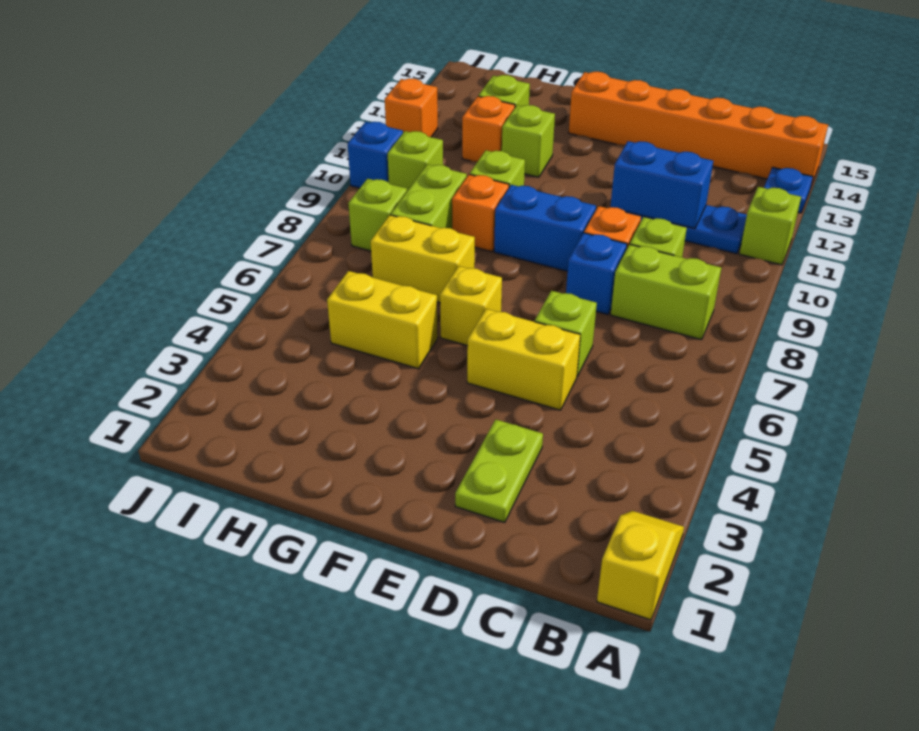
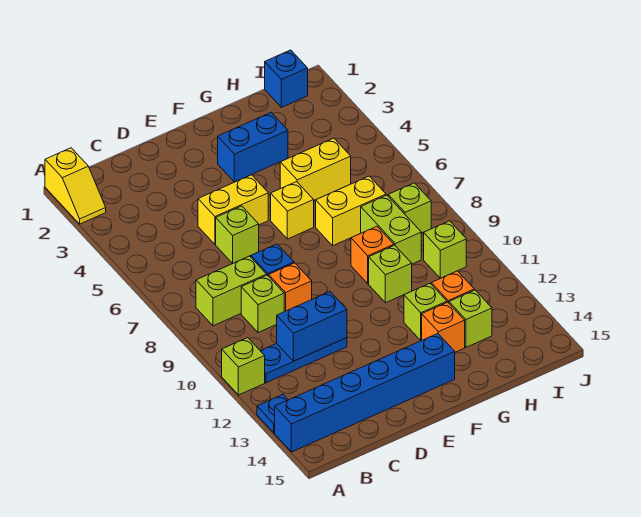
orange brick A14:F14 level 1 -> blue brick A14:F14 level 1
lime plate D2:D3 level 1 -> none
blue brick E9:F9 level 1 -> blue brick F3:G3 level 1
blue brick J10 level 1 -> blue brick I1 level 1
orange brick J12 level 1 -> orange brick G13 level 1

